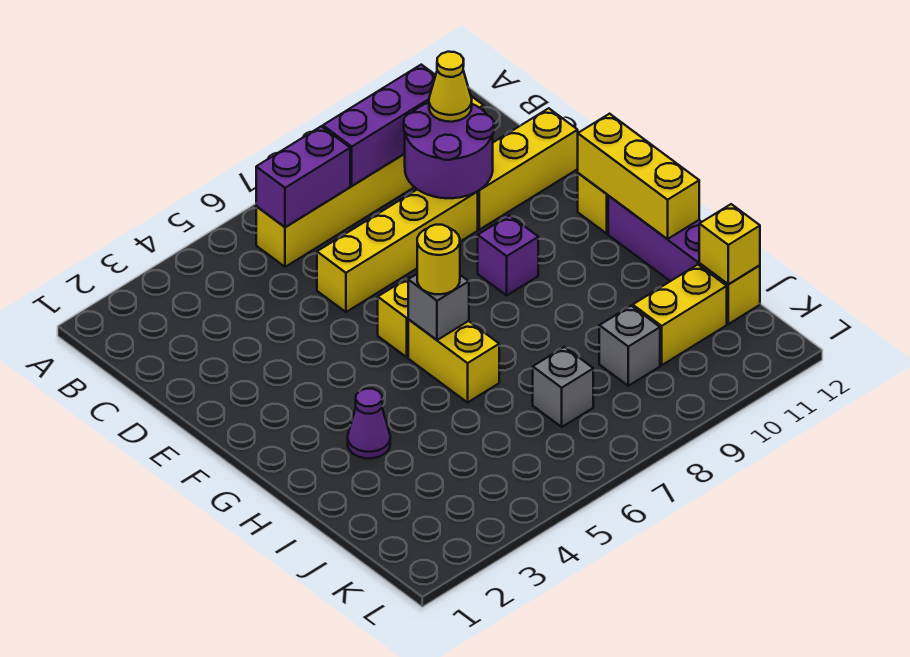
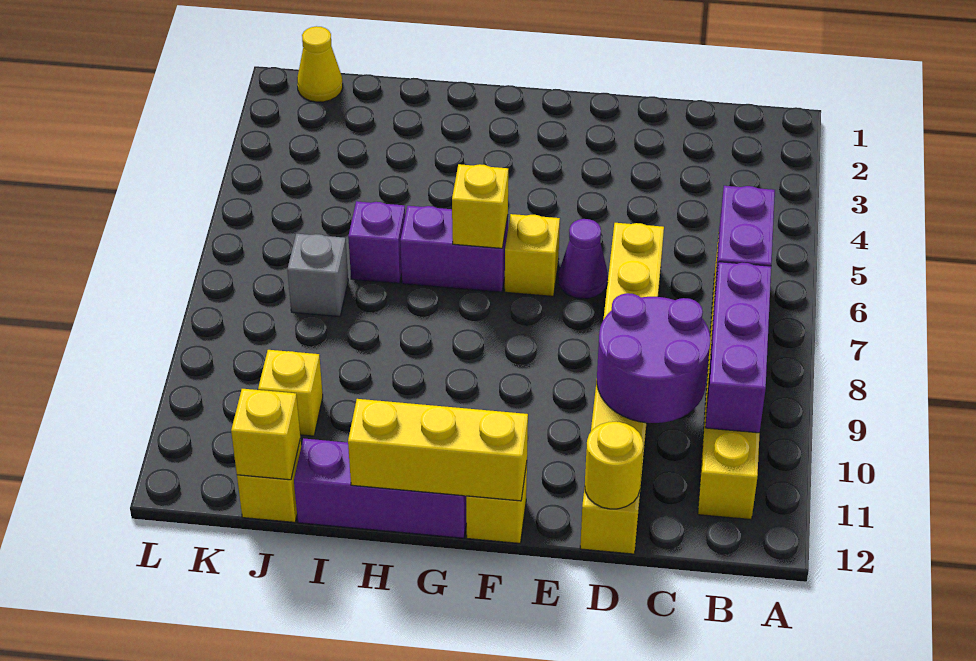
yellow cone C10 level 3 -> yellow cone K1 level 1
purple brick F9 level 1 -> purple brick I6 level 1
yellow brick G6:H6 level 1 -> purple brick G6:H6 level 1
grey brick G6 level 2 -> yellow brick G6 level 2
yellow round brick G6 level 3 -> yellow round brick D12 level 2
purple cone H3 level 1 -> purple cone E6 level 1
grey brick J9 level 1 -> none
yellow brick J10:J11 level 1 -> yellow brick J10 level 1

